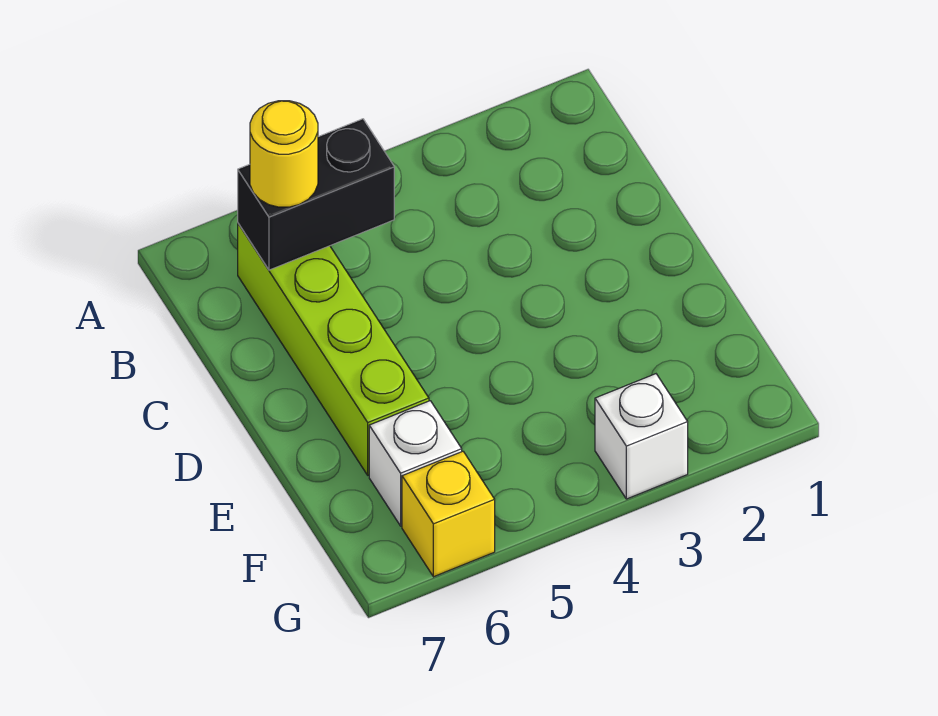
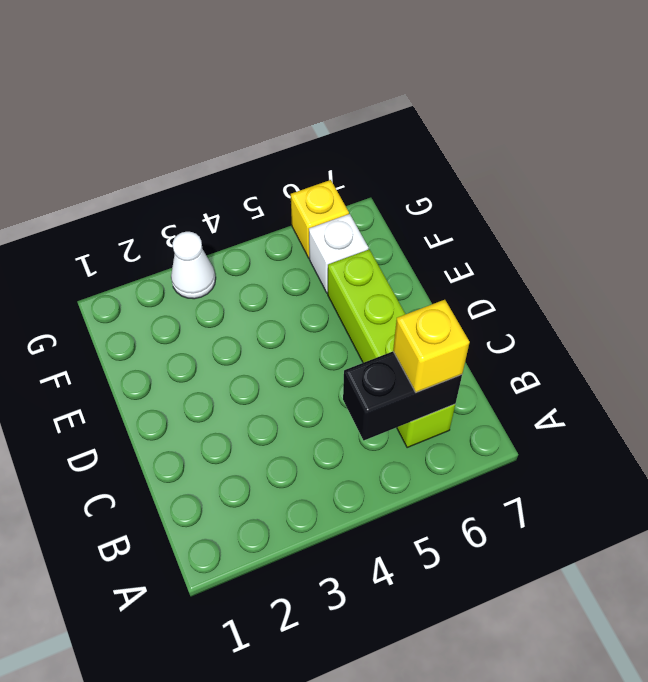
yellow round brick B6 level 3 -> yellow brick B6 level 3
white brick G3 level 1 -> white cone G3 level 1

